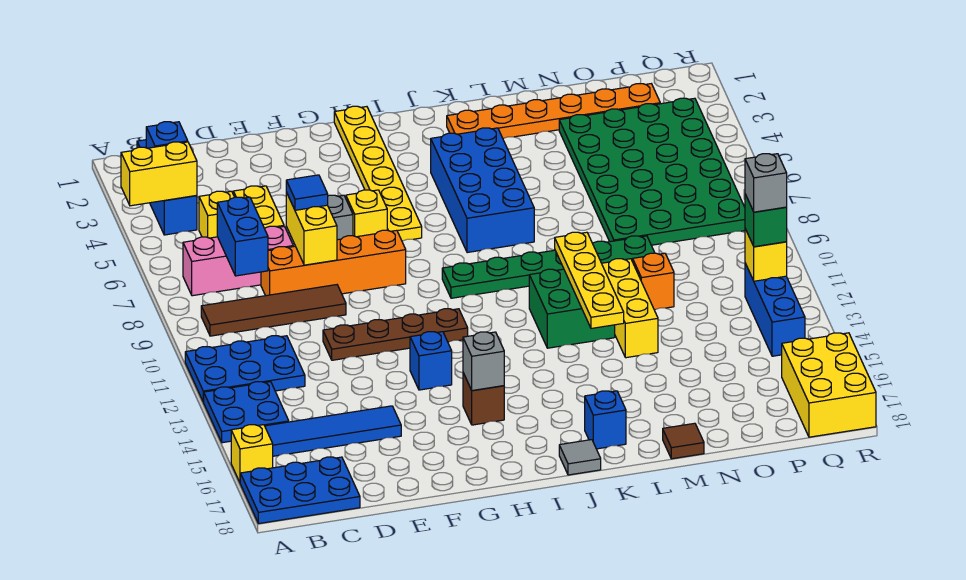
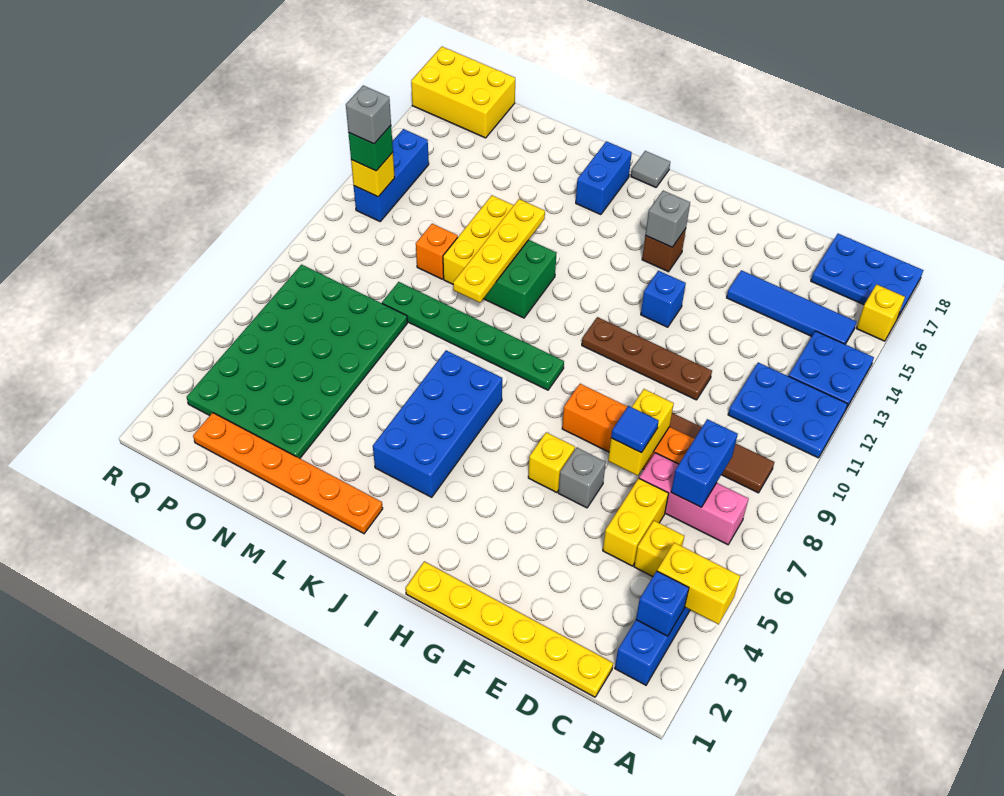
yellow plate H1:H6 level 1 -> yellow plate C1:H1 level 1
blue brick K17 level 1 -> blue brick K16:K17 level 1
brown tile M18 level 1 -> none
yellow brick Q16:R18 level 1 -> yellow brick P17:R18 level 1

